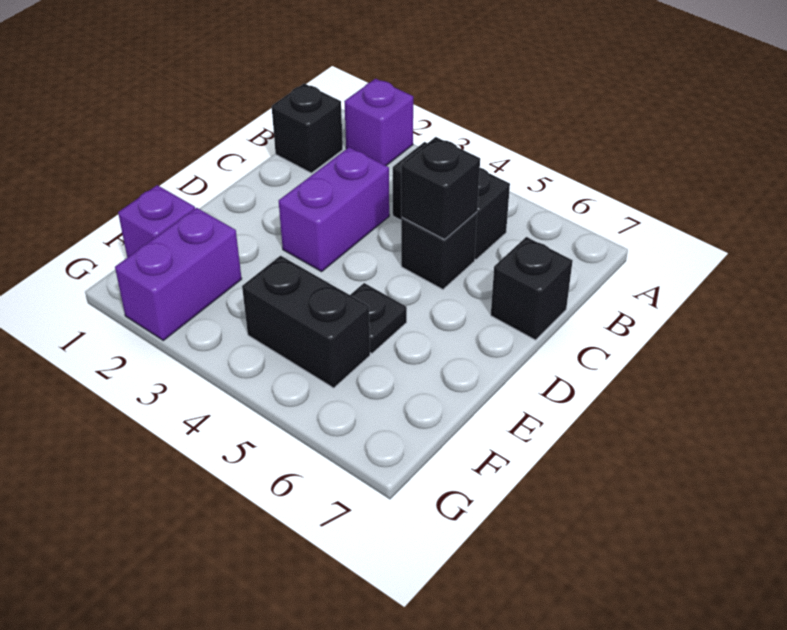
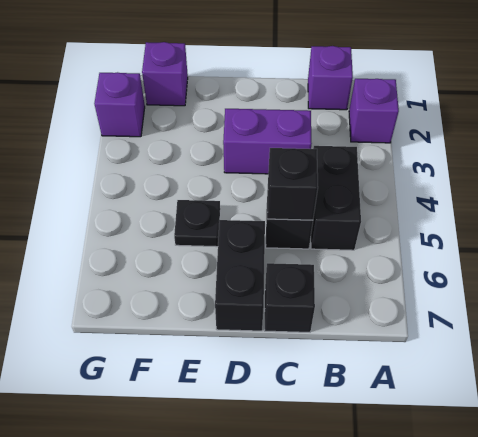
black brick B1 level 1 -> purple brick B1 level 1
purple brick F2:G2 level 1 -> purple brick G2 level 1
black brick F4:F5 level 1 -> black brick D6:D7 level 1

